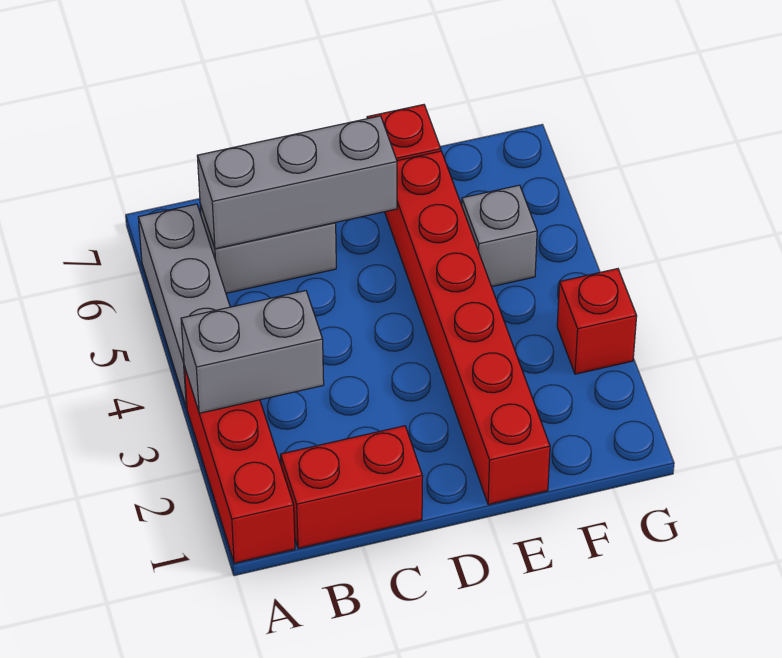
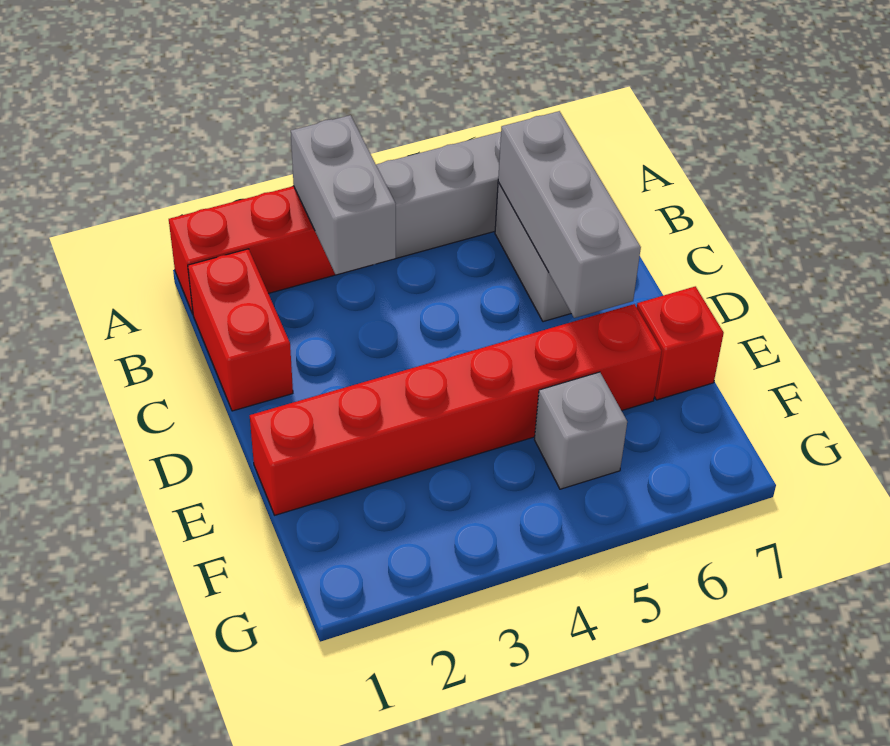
red brick G3 level 1 -> none

